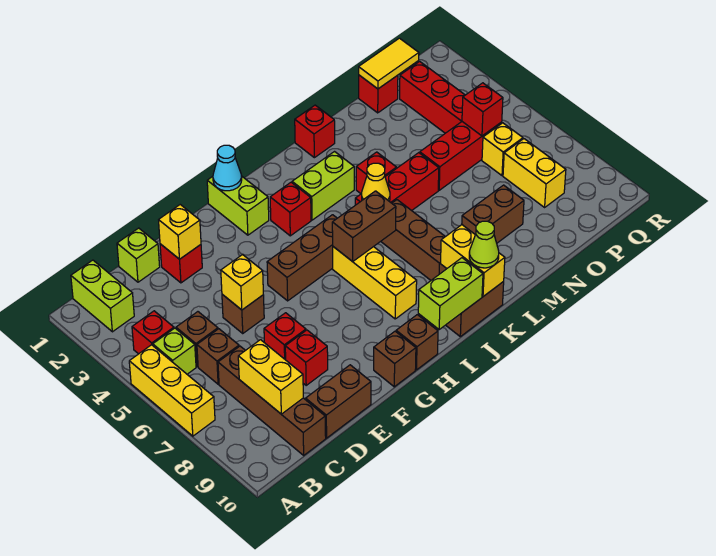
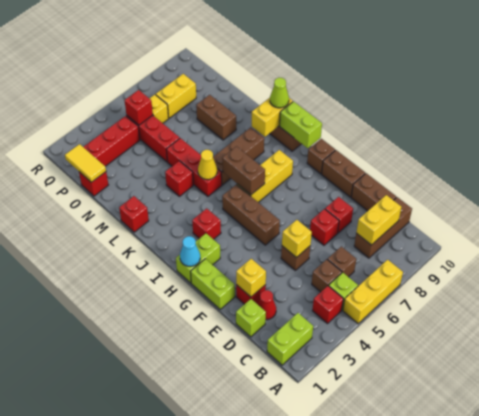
brown brick C7:C10 level 1 -> brown brick C8:C10 level 1
none -> red cone D2 level 1
brown brick G10 level 1 -> brown brick F10:G10 level 1
lime brick J3:K3 level 1 -> lime brick F1:G1 level 1

